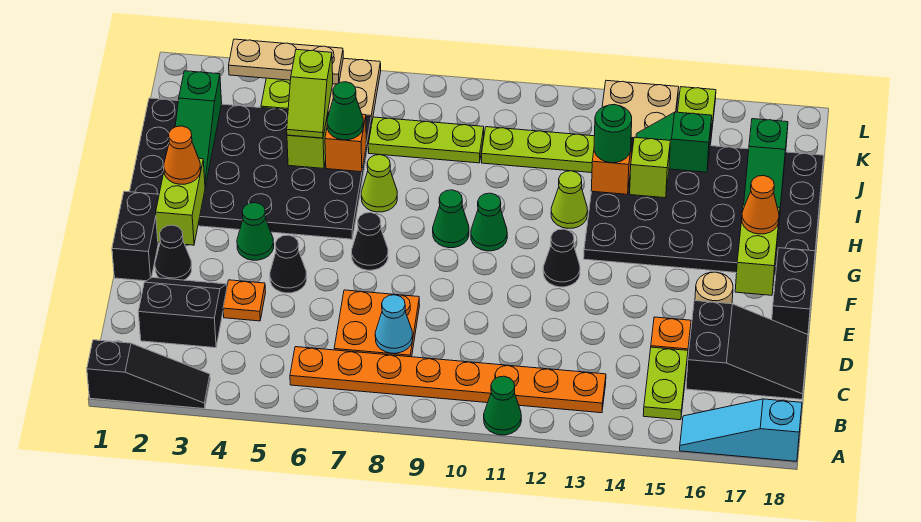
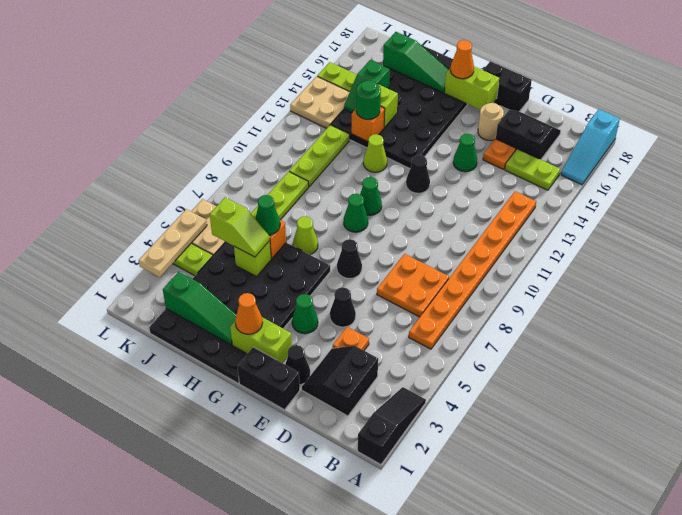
green cone A11 level 1 -> green cone E14 level 1
cyan cone C8 level 2 -> none
black slope C16:D18 level 1 top 16 -> black slope C16:D17 level 1 top 16

